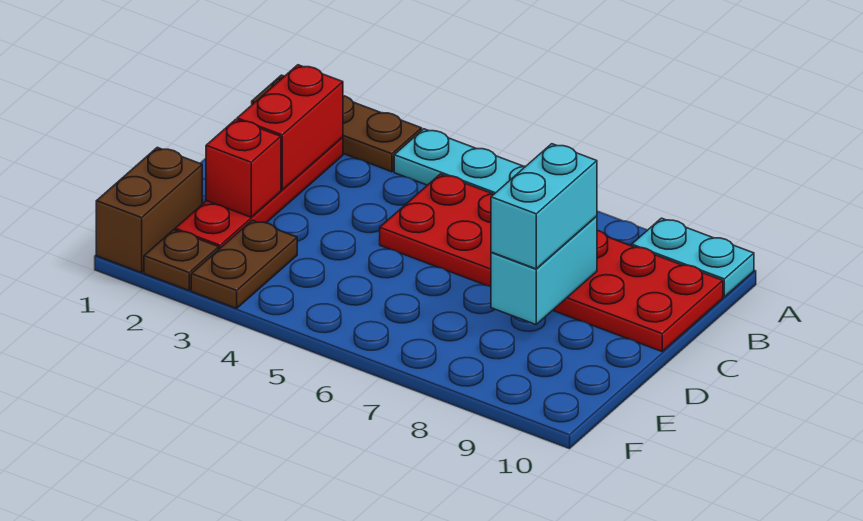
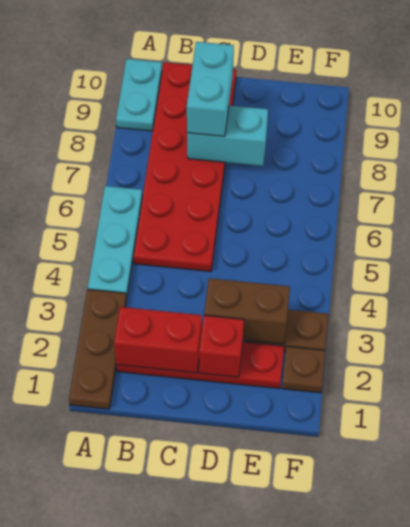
cyan brick C8:D8 level 3 -> cyan brick C8:C9 level 3
brown brick E1:F1 level 1 -> brown brick D3:E3 level 2

